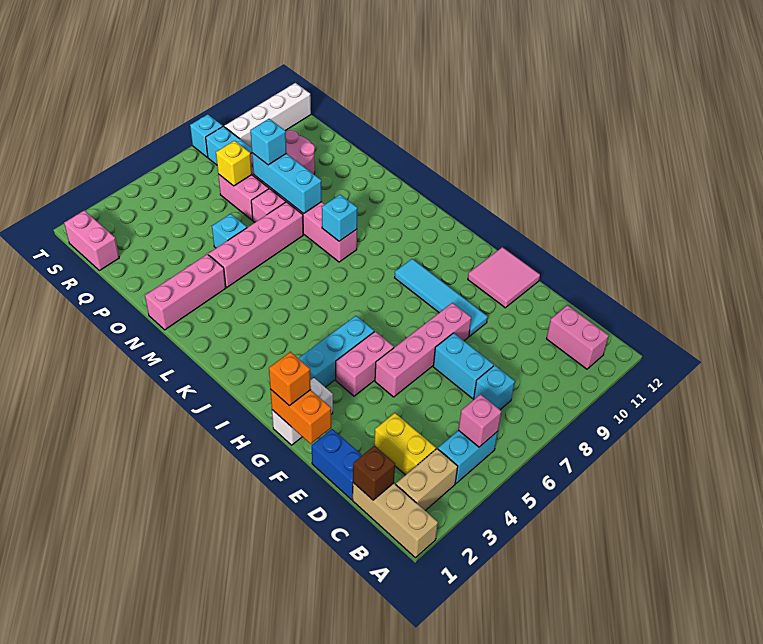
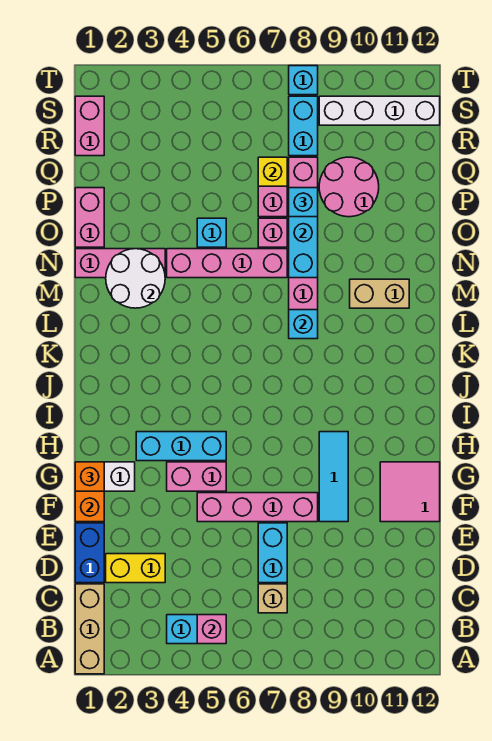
tan brick B2:B3 level 1 -> tan brick M10:M11 level 1
pink brick B11:C11 level 1 -> pink brick O1:P1 level 1
brown brick C1 level 2 -> none
yellow brick C3:D3 level 1 -> yellow brick D2:D3 level 1
cyan brick C7 level 1 -> tan brick C7 level 1
cyan tile F9:I9 level 1 -> cyan tile F9:H9 level 1
none -> white round brick M2:N3 level 2

